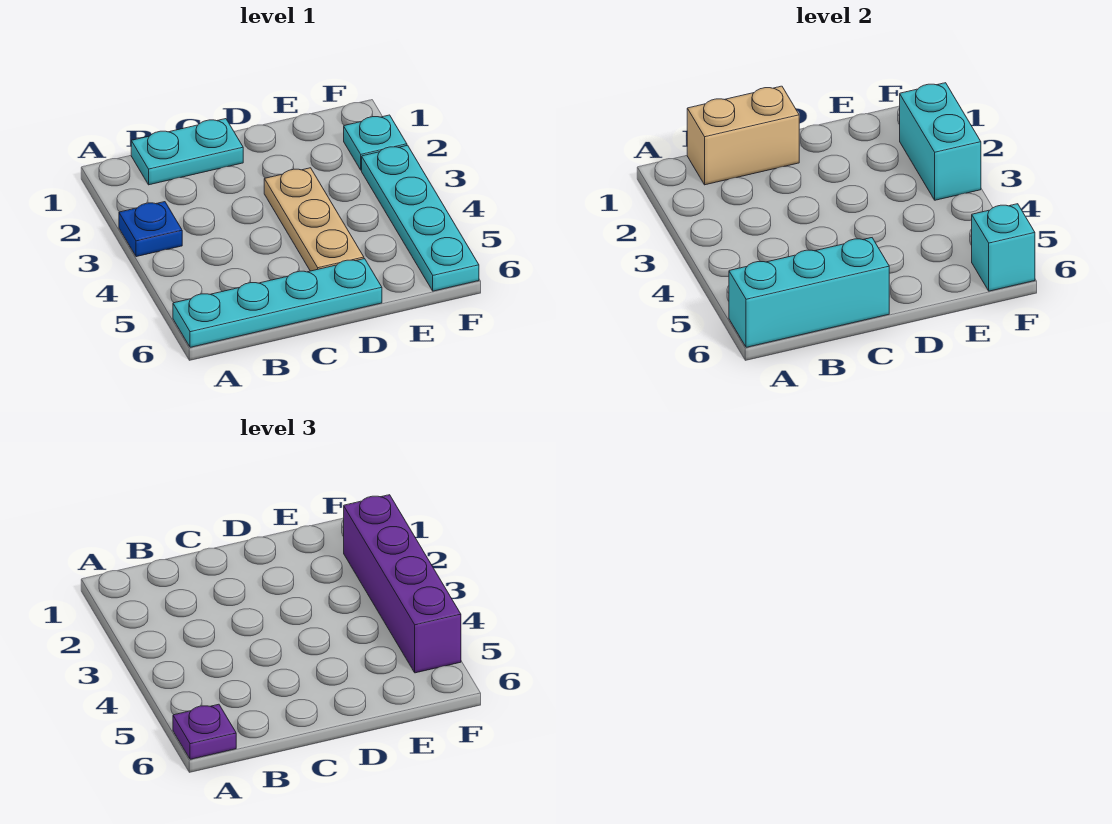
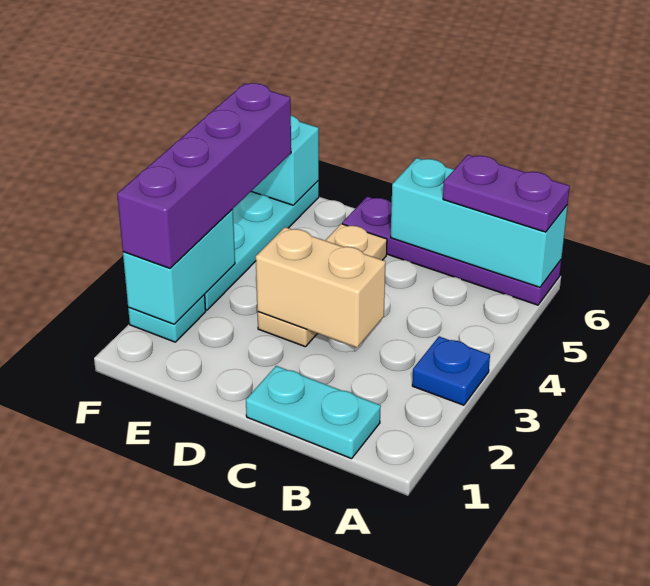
cyan plate A6:D6 level 1 -> purple plate A6:D6 level 1
purple plate A6 level 3 -> purple plate A6:B6 level 3
tan brick B1:C1 level 2 -> tan brick C3:D3 level 2

